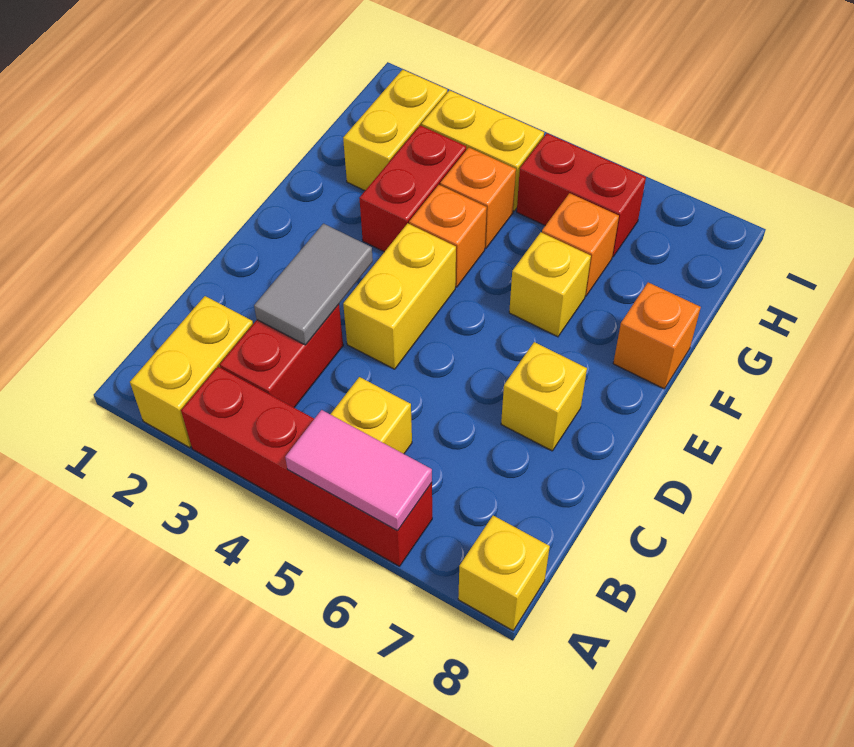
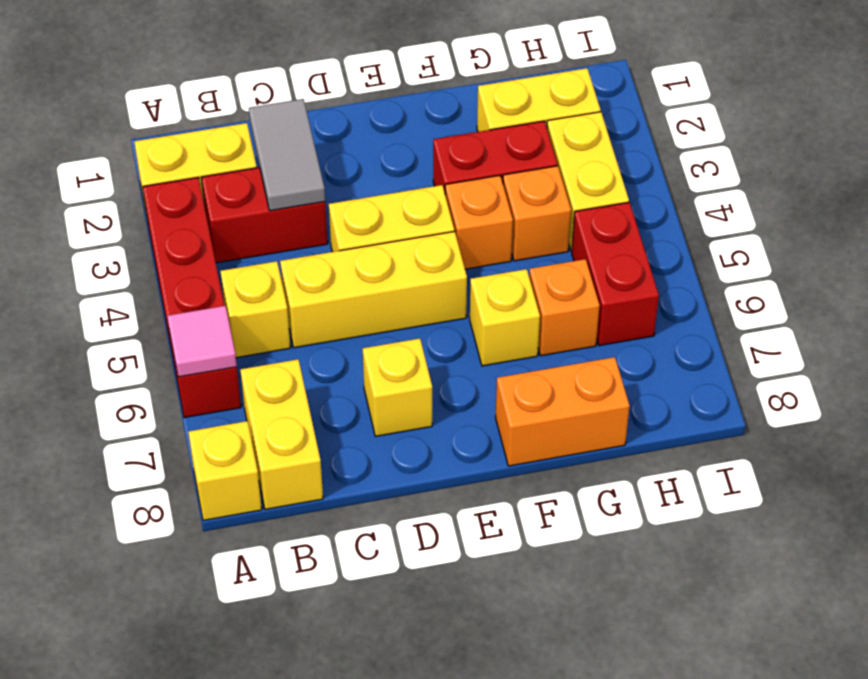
pink tile A5:A6 level 2 -> pink tile A6 level 2
none -> yellow brick B7:B8 level 1
grey tile C3:D3 level 2 -> grey tile C2:C3 level 2
none -> yellow brick C5:E5 level 1
orange brick F8 level 1 -> orange brick F8:G8 level 1

